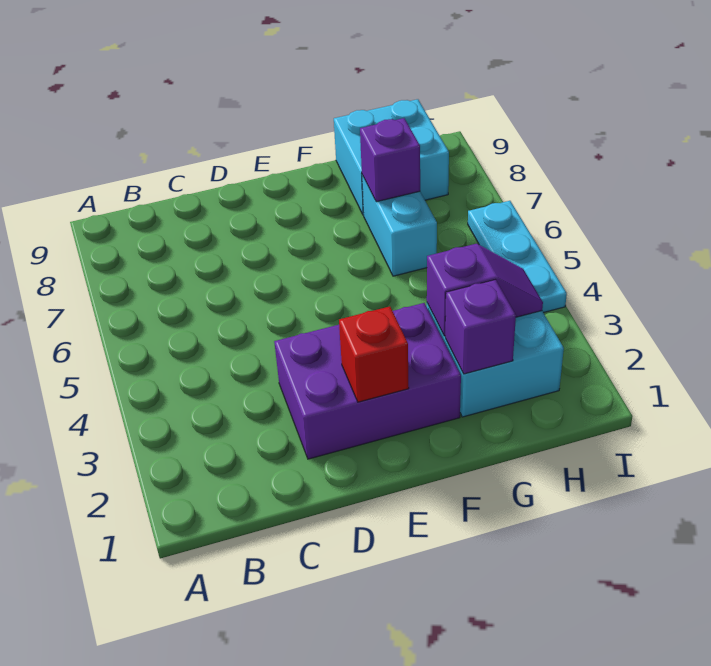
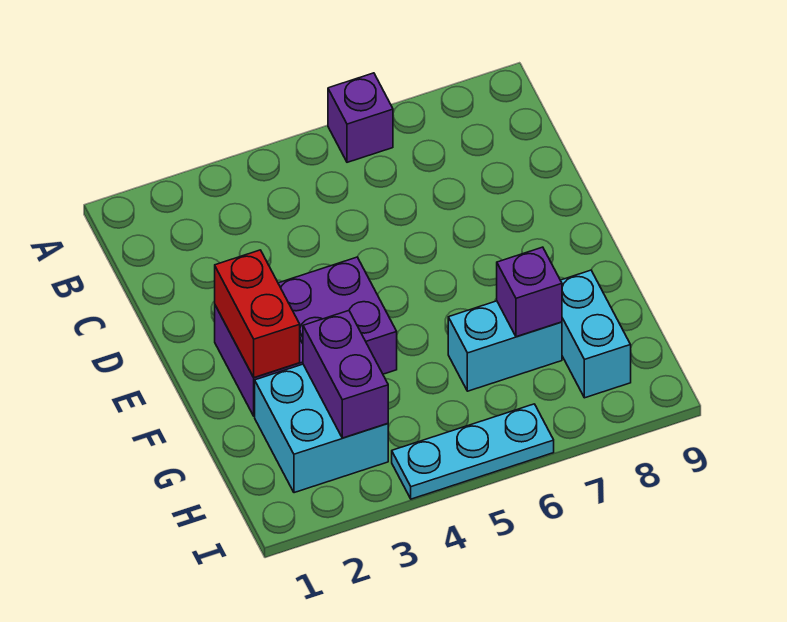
purple brick D2:F3 level 1 -> purple brick E2:F4 level 1
red brick E2 level 2 -> red brick E2:F2 level 2
purple brick G2 level 2 -> purple brick A6 level 1
purple slope G3:H3 level 2 top G -> purple brick G3:H3 level 2
cyan brick G8:H9 level 1 -> cyan brick G8:H8 level 1

